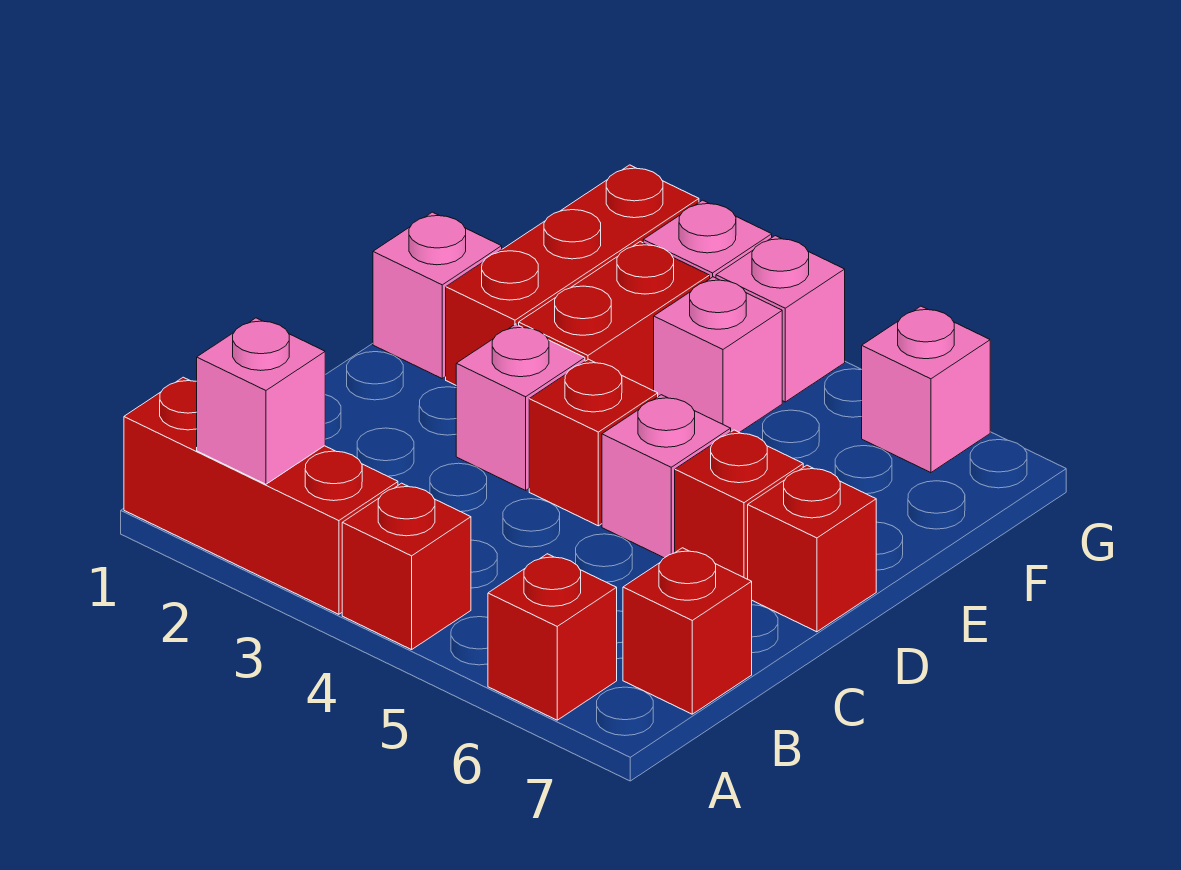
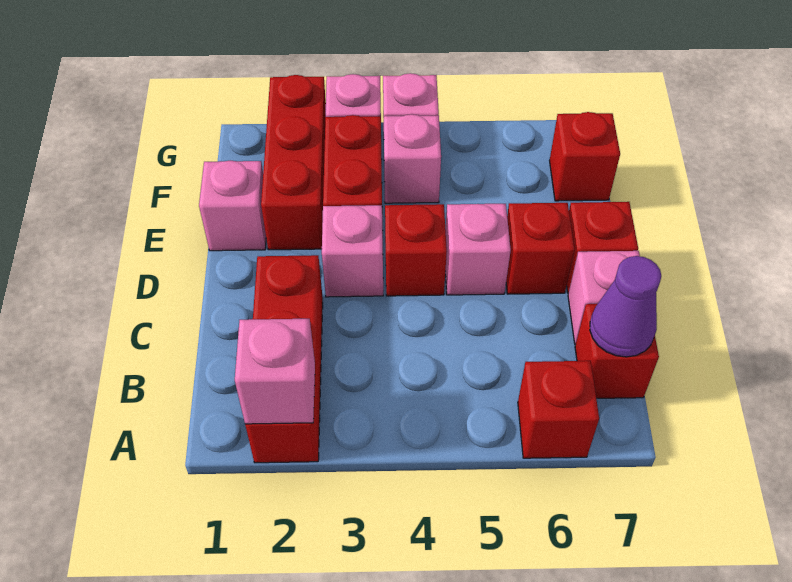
red brick A1:A3 level 1 -> red brick A2:C2 level 1
red brick A4 level 1 -> red brick F7 level 1
none -> purple cone B7 level 2
pink brick G6 level 1 -> pink brick C7 level 1

